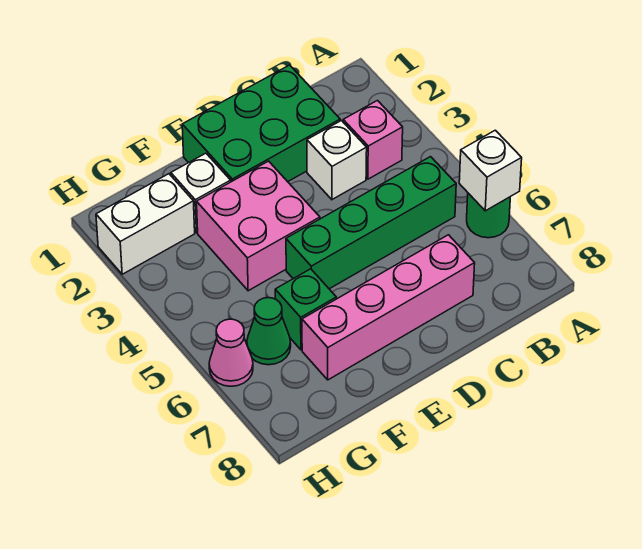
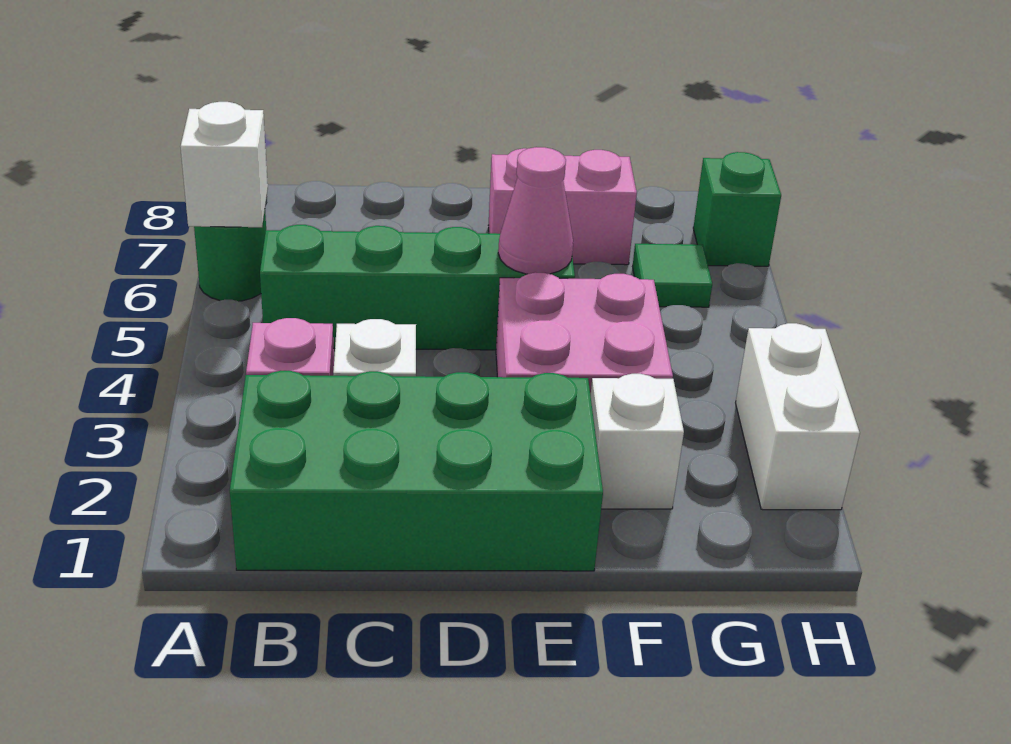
green brick C1:E2 level 1 -> green brick B1:E2 level 1
pink brick C7:F7 level 1 -> pink brick E7:F7 level 1
green brick F6 level 1 -> green brick H7 level 1
white brick G2:H2 level 1 -> white brick H2:H3 level 1
green cone G6 level 1 -> green tile G6 level 1
pink cone H6 level 1 -> pink cone E5 level 2

